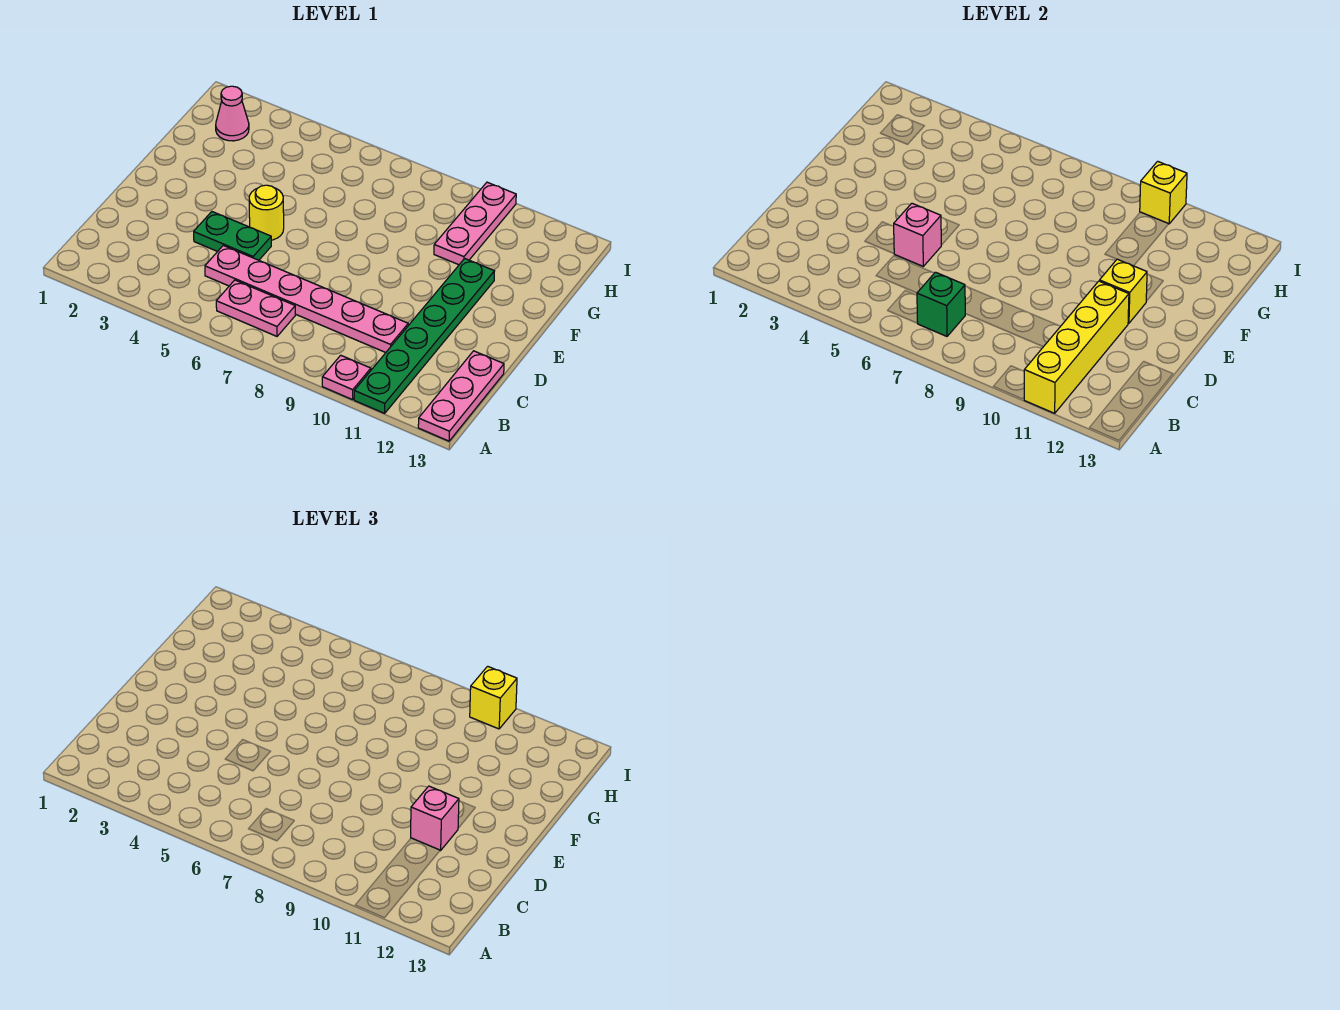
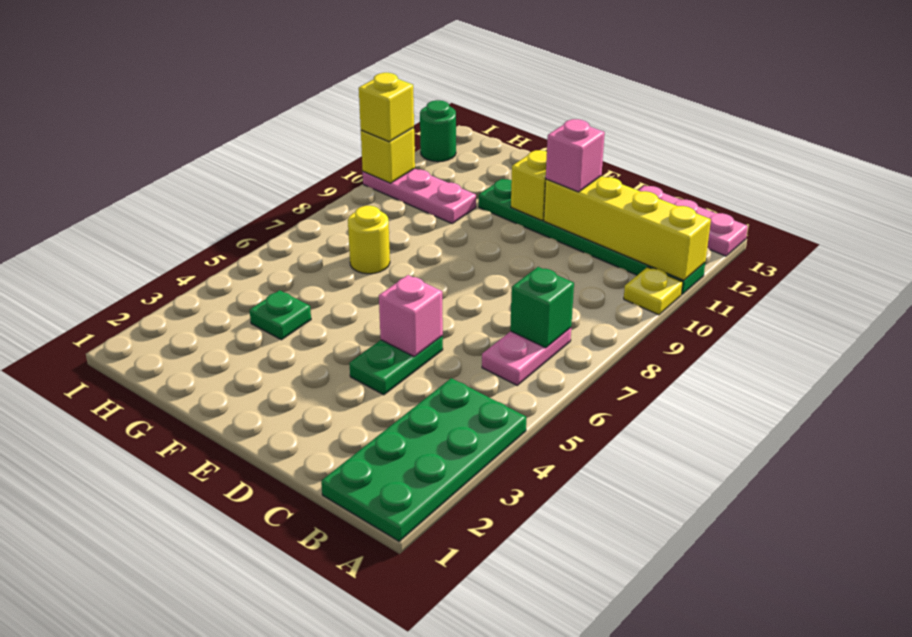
none -> green plate A1:B4 level 1
pink plate A10 level 1 -> yellow plate A10 level 1
pink plate C5:C10 level 1 -> none
yellow round brick E5 level 1 -> yellow round brick G7 level 1
none -> green plate G4 level 1
pink cone H2 level 1 -> none
none -> green round brick I12 level 1

